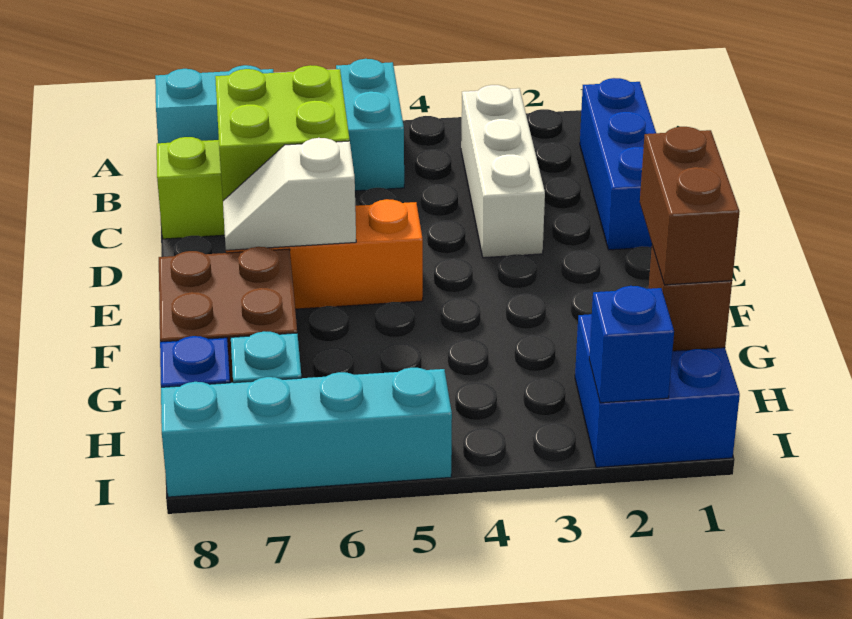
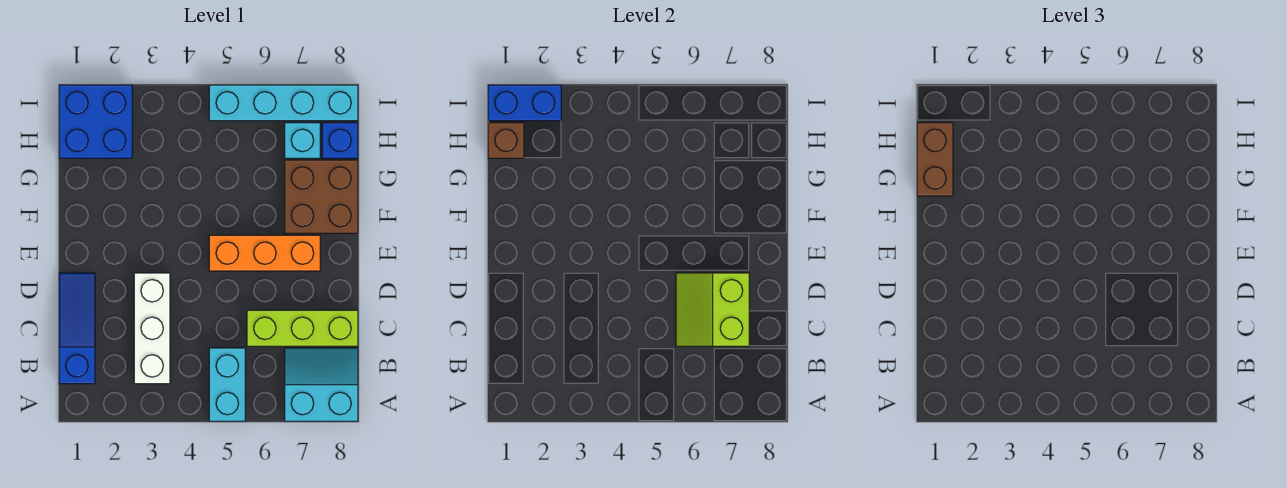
blue brick B1:D1 level 1 -> blue slope B1:D1 level 1 top B
lime brick C6:D7 level 2 -> lime slope C6:D7 level 2 top 7
white slope E6:E7 level 2 top 6 -> none
blue brick I2 level 2 -> blue brick I1:I2 level 2

